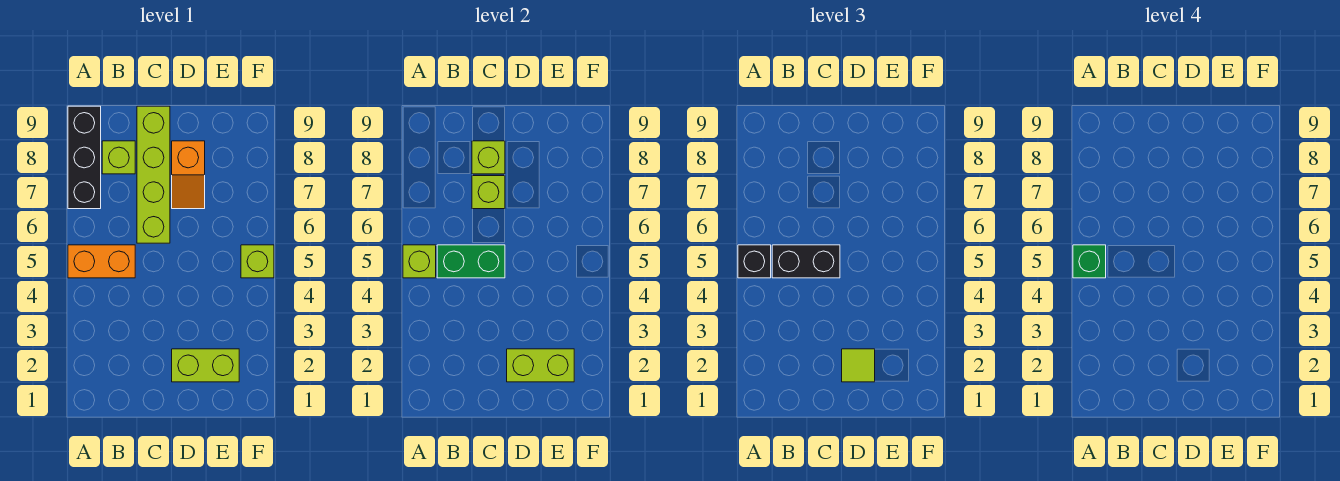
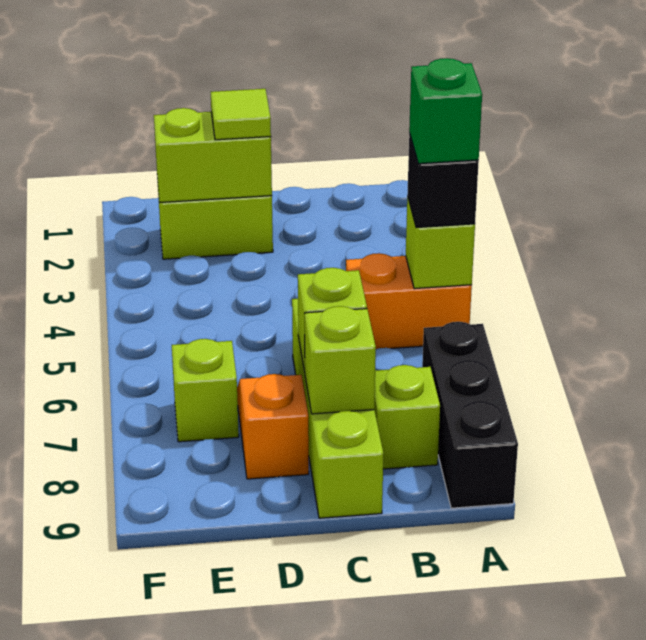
green brick B5:C5 level 2 -> none
black brick B5:C5 level 3 -> none
lime brick F5 level 1 -> lime brick E7 level 1

